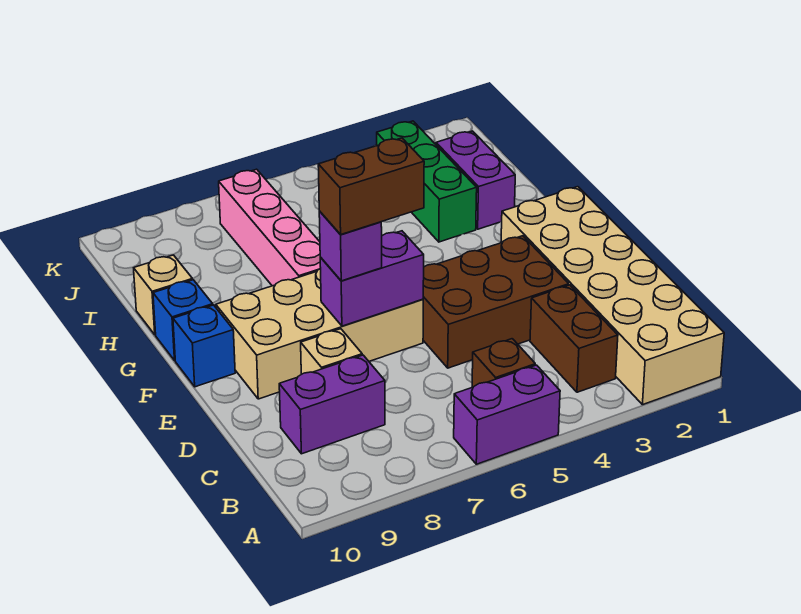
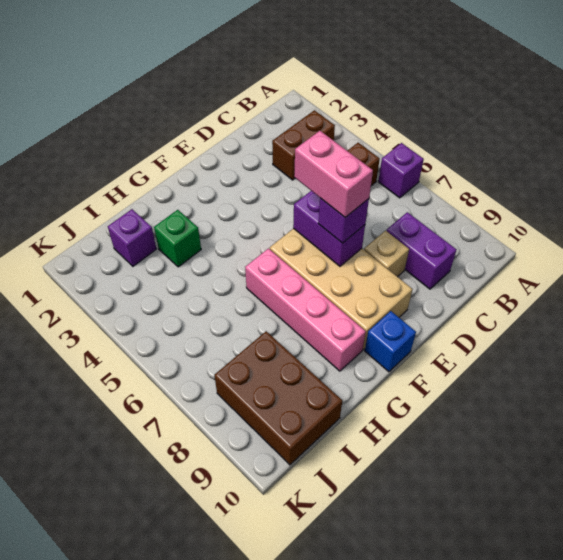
tan brick A1:F2 level 1 -> none
purple brick A5:A6 level 1 -> purple brick A6 level 1
brown brick D3:E5 level 1 -> brown brick I8:J10 level 1
brown brick E6:E7 level 4 -> pink brick E6:E7 level 4
pink brick G7:J7 level 1 -> pink brick G6:G9 level 1
blue brick G10 level 1 -> none
purple brick H2:I2 level 1 -> purple brick I2 level 1
green brick H3:J3 level 1 -> green brick H3 level 1
tan brick H10 level 1 -> none

